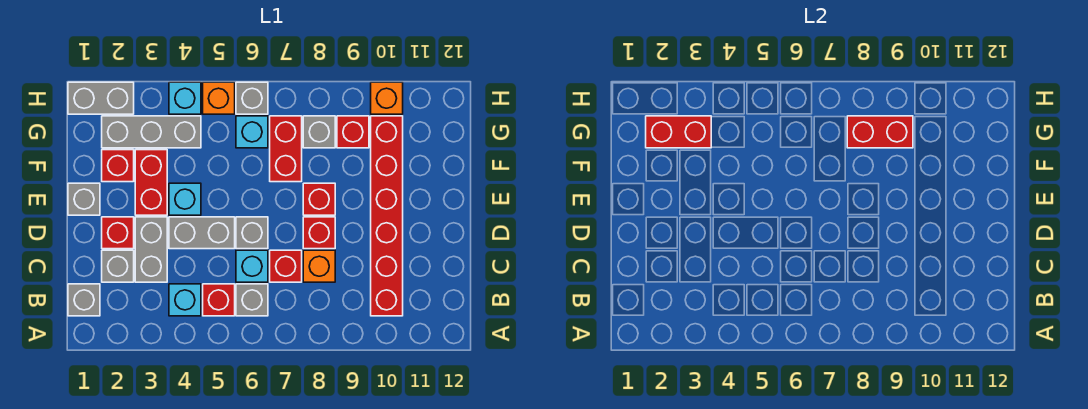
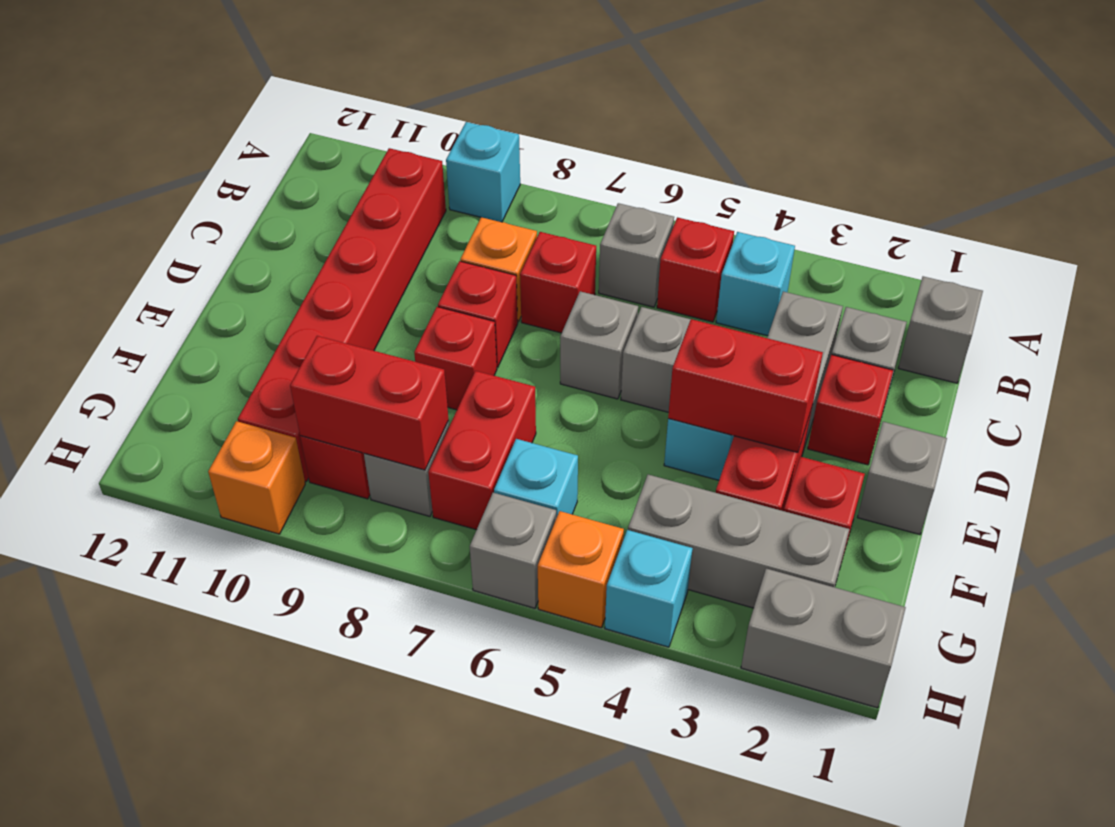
cyan brick C6 level 1 -> cyan brick A9 level 1
red brick G2:G3 level 2 -> red brick E3:E4 level 2

